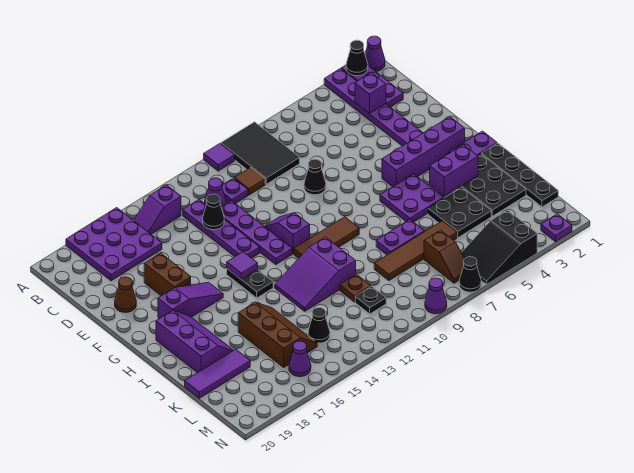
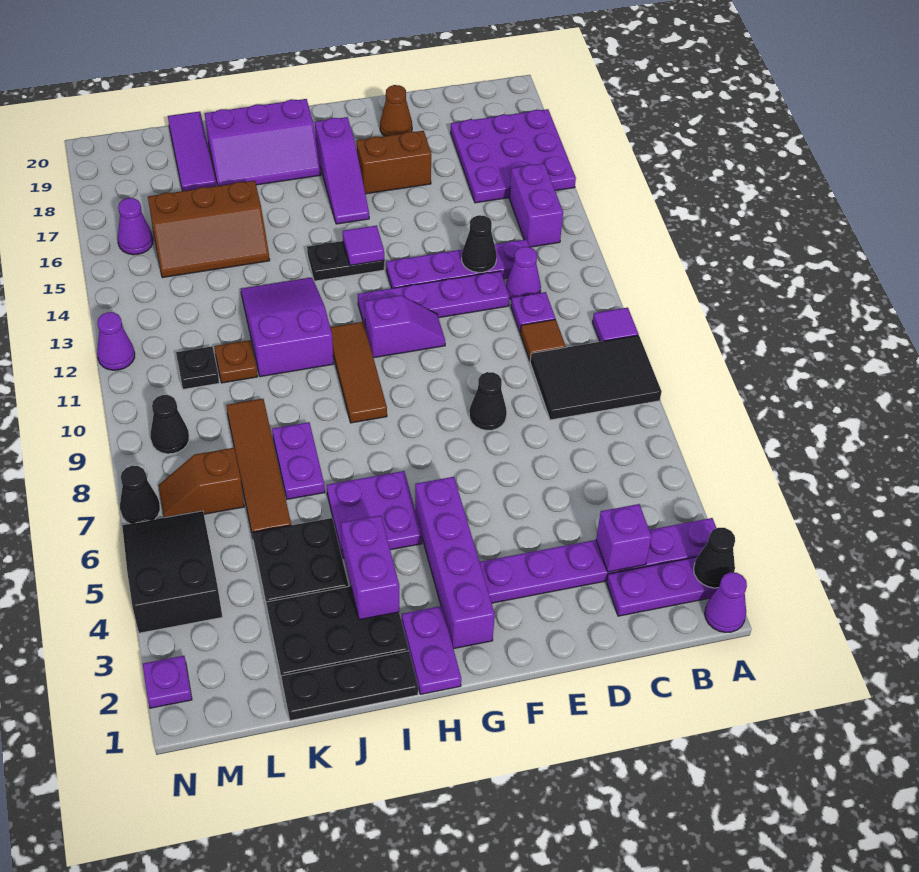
purple slope B14:B15 level 1 top 14 -> purple brick B14:B15 level 1
black plate I1:L1 level 1 -> black plate I1:K1 level 1
black cone L14 level 1 -> black cone M9 level 1
purple cone N9 level 1 -> purple cone N12 level 1

